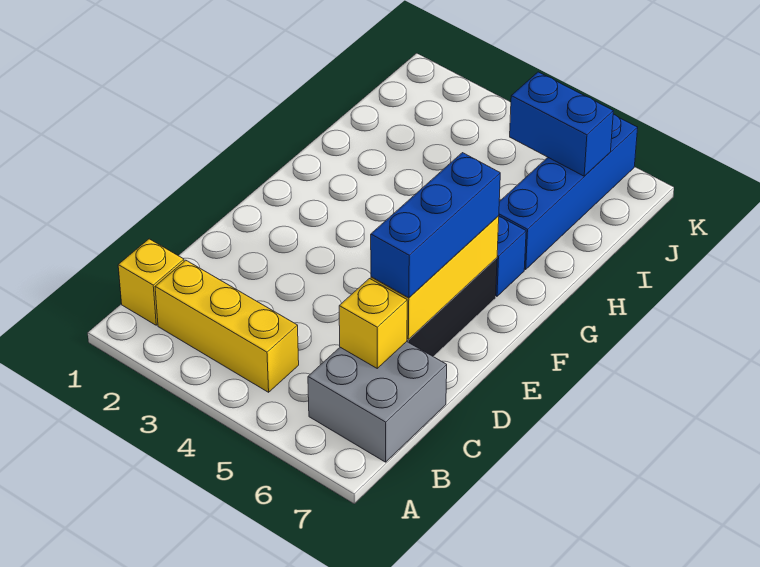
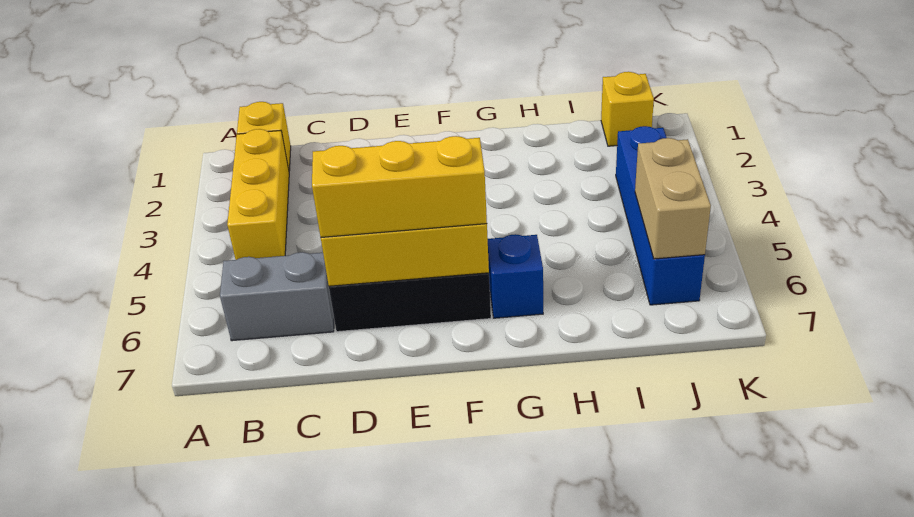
grey brick B6:C7 level 1 -> grey brick B6:C6 level 1
yellow brick C6 level 2 -> yellow brick J1 level 1
blue brick D6:F6 level 3 -> yellow brick D6:F6 level 3
blue brick H6:K6 level 1 -> blue brick J3:J6 level 1
blue brick J5:J6 level 2 -> tan brick J5:J6 level 2

